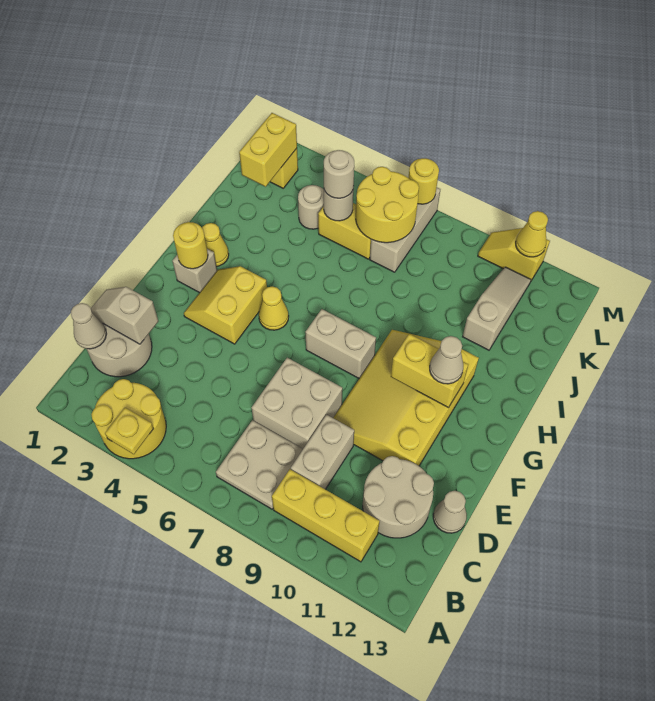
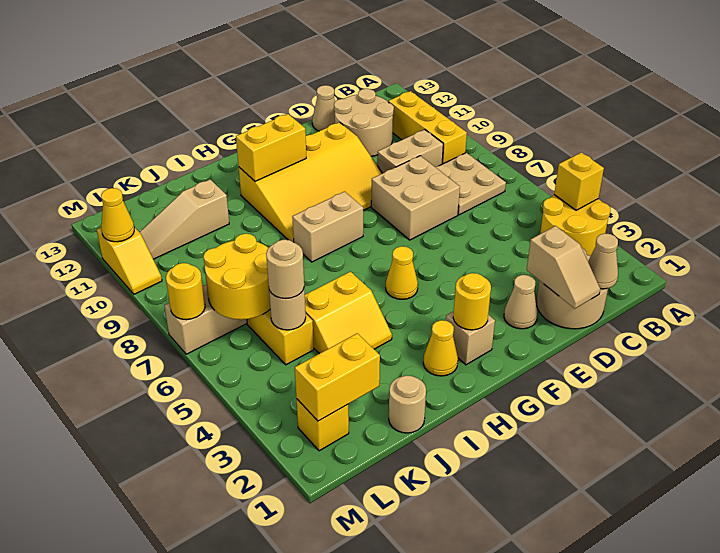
yellow plate A4 level 2 -> yellow brick A4 level 2
yellow slope F3:G4 level 1 top 4 -> yellow slope I4:J5 level 1 top 5
tan brick G7:G8 level 1 -> tan brick G8:H8 level 1
yellow brick G10:G11 level 2 -> yellow brick G11:H11 level 2
tan cone G11 level 3 -> tan cone E2 level 1
tan round brick K4 level 1 -> tan round brick J1 level 1

